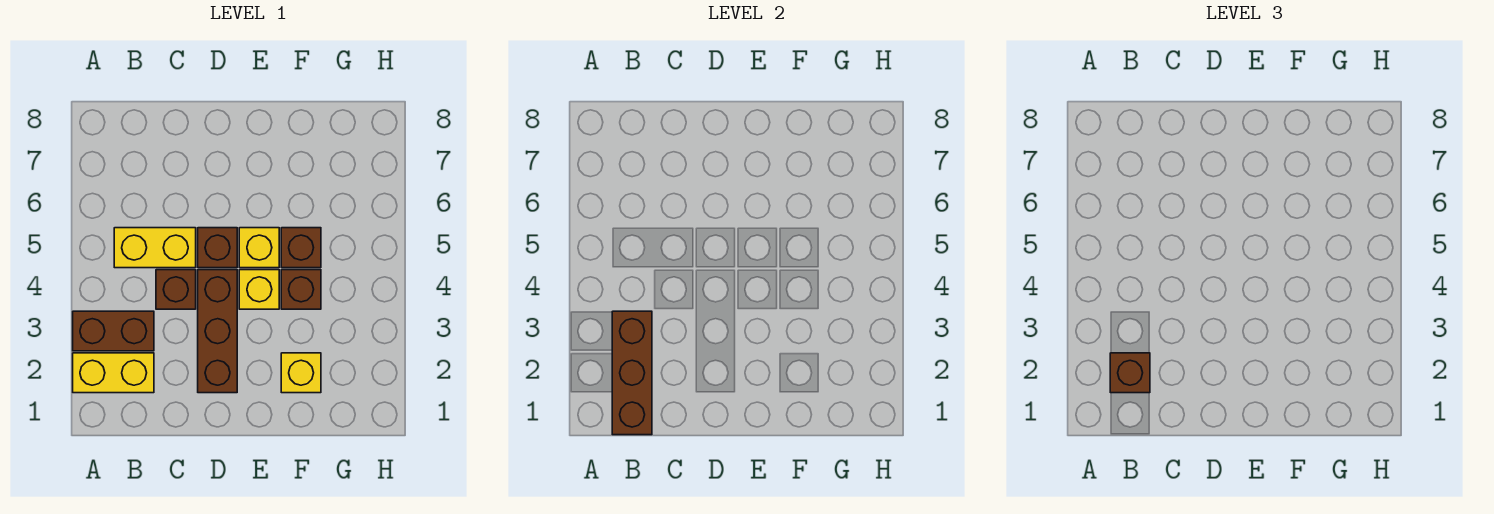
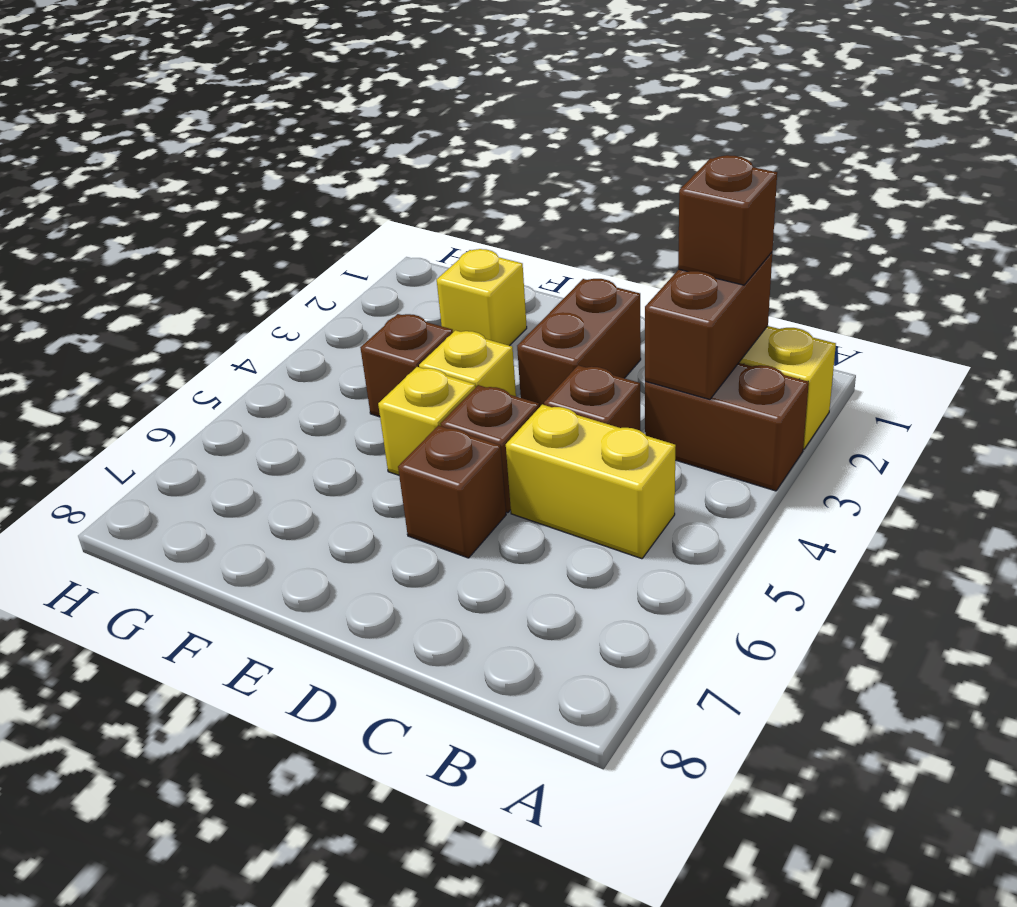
brown brick B1:B3 level 2 -> brown brick B2:B3 level 2
brown brick D2:D4 level 1 -> brown brick D2:D3 level 1
brown brick F5 level 1 -> brown brick D6 level 1

